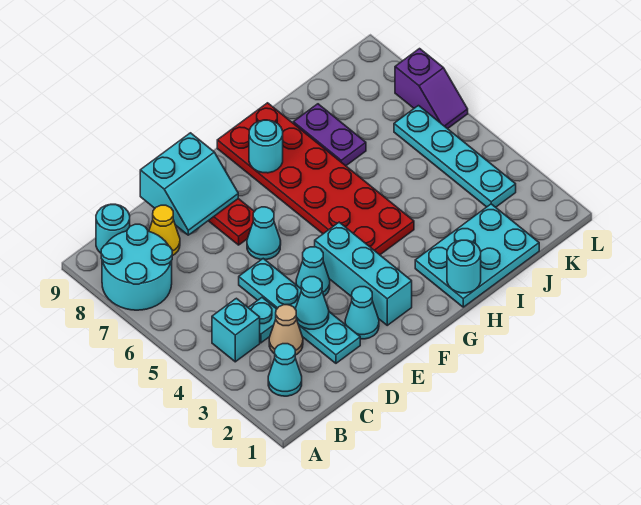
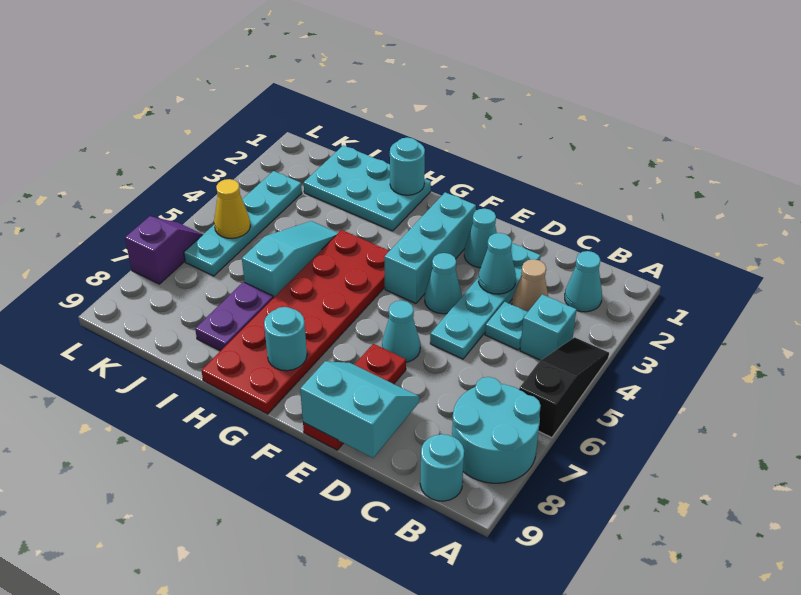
none -> black slope A4:A6 level 1 top 6
yellow cone C8 level 1 -> yellow cone K5 level 2
none -> cyan slope I4:I6 level 1 top 6

